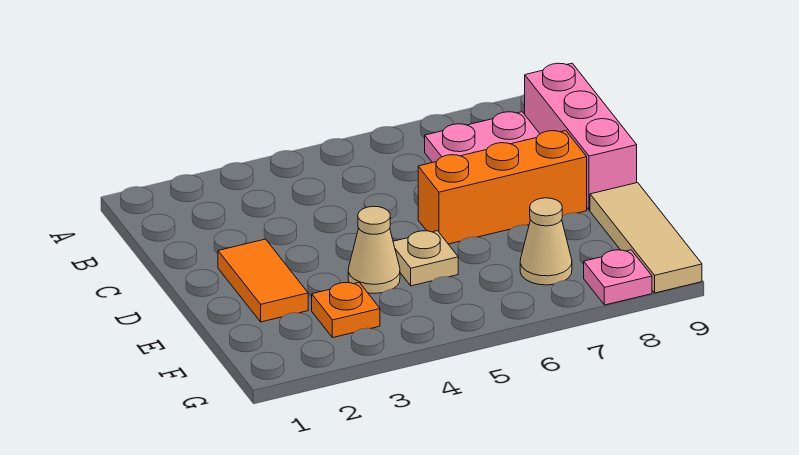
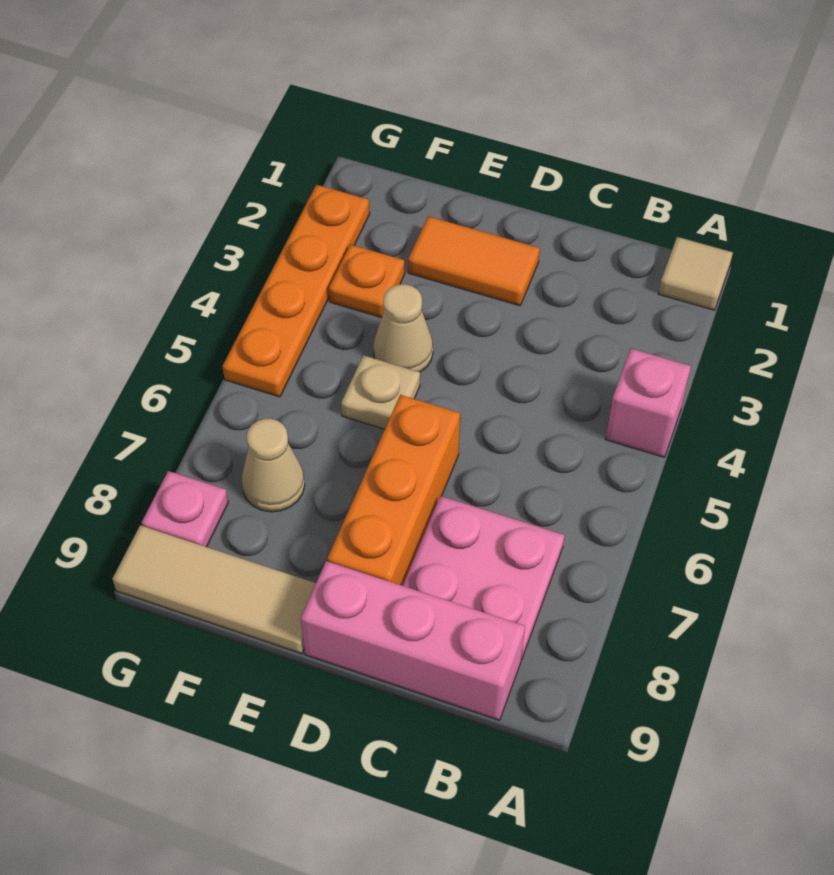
none -> tan tile A1 level 1
none -> pink brick A4 level 1
none -> orange plate G2:G5 level 1

